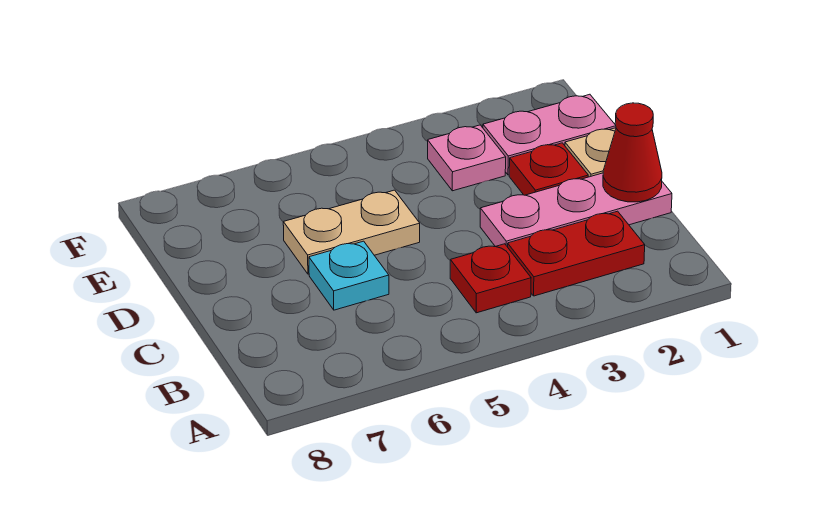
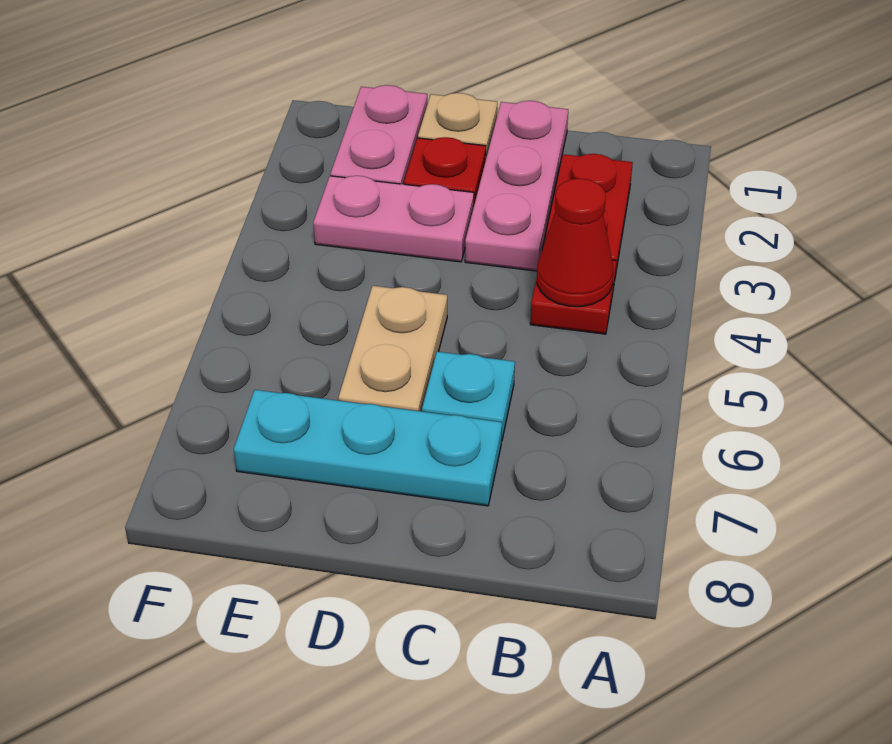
red cone C1 level 2 -> red cone B4 level 2
none -> cyan plate C7:E7 level 1
pink plate E3 level 1 -> pink plate D3:E3 level 1

